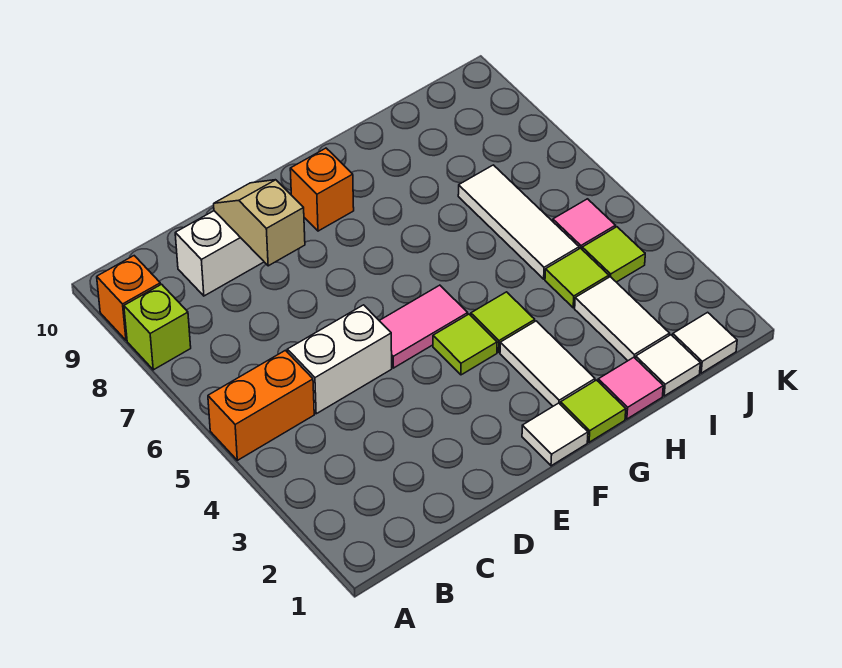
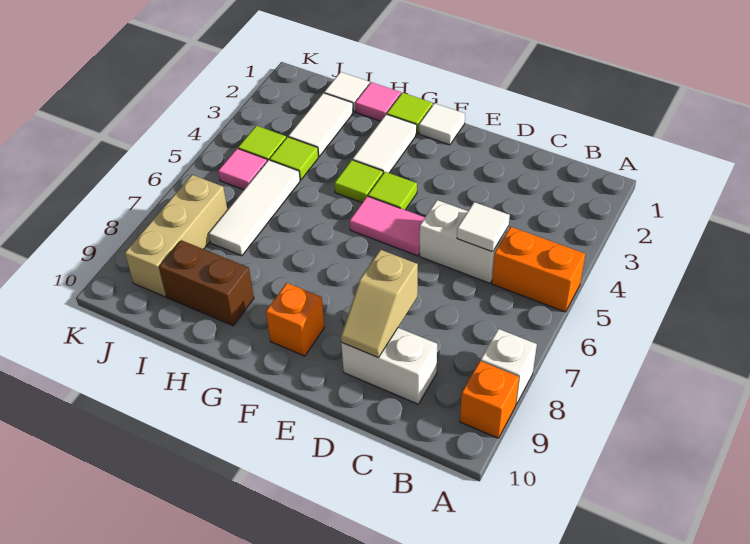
lime brick A8 level 1 -> white brick A8 level 1
none -> brown brick H9:I9 level 1
white tile J1 level 1 -> white tile C5 level 2
none -> tan brick J7:J9 level 1

